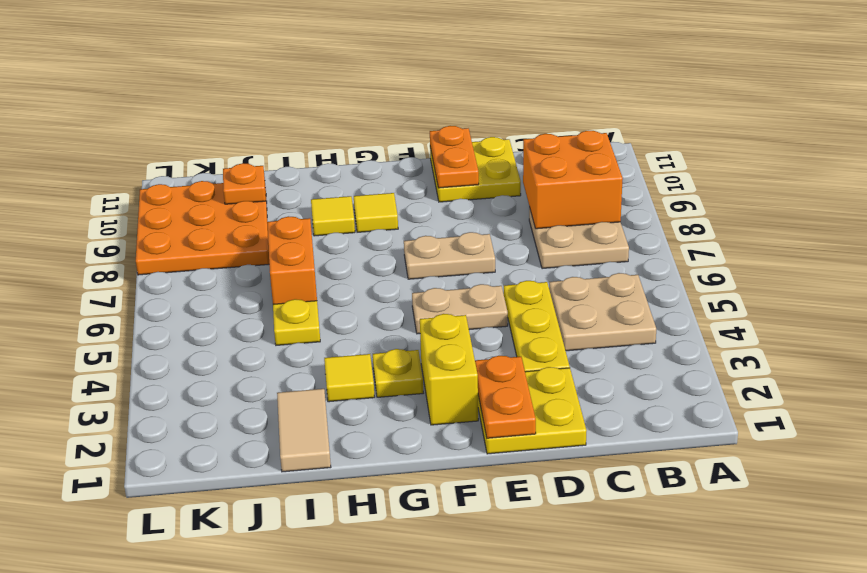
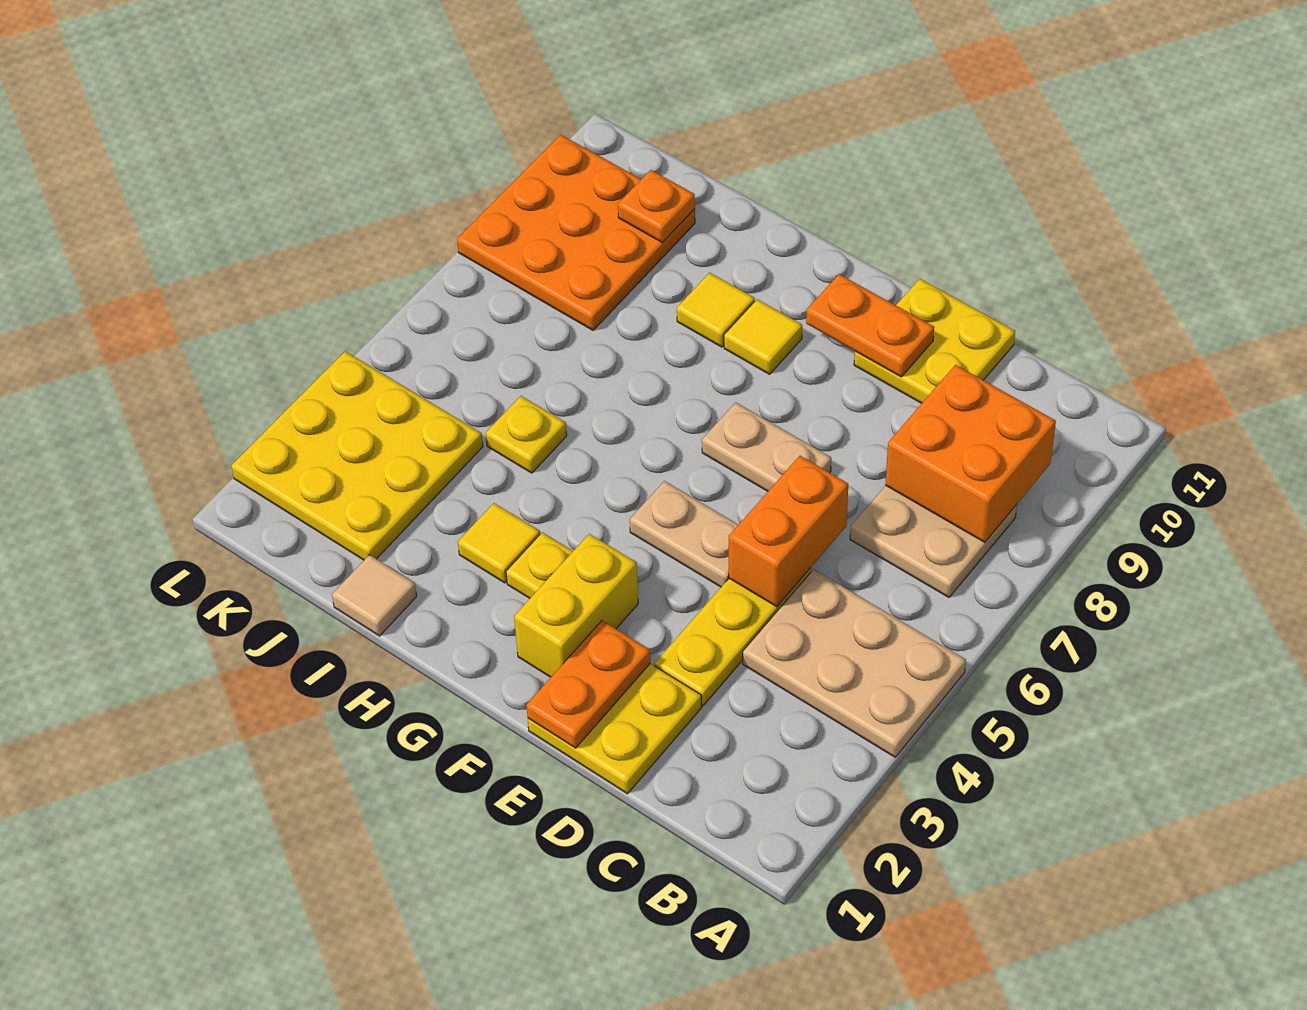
tan plate B4:C5 level 1 -> tan plate A4:C5 level 1
orange plate E10:E11 level 2 -> orange plate E10:F10 level 2
tan tile I1:I2 level 1 -> tan tile I1 level 1
orange brick I6:I7 level 1 -> orange brick D5:D6 level 2
none -> yellow plate J2:L4 level 1

